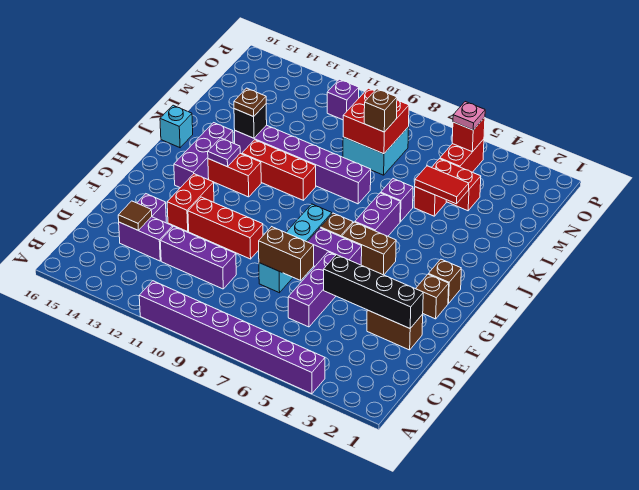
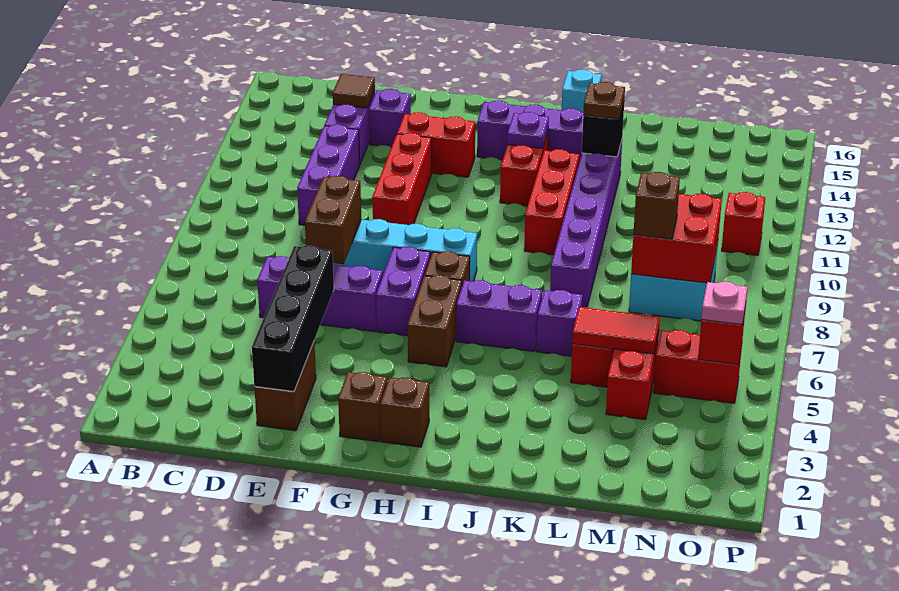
purple brick A4:A11 level 1 -> none
red tile L4:L5 level 2 -> red tile L5:M5 level 2
purple brick O11 level 1 -> red brick O11 level 1

